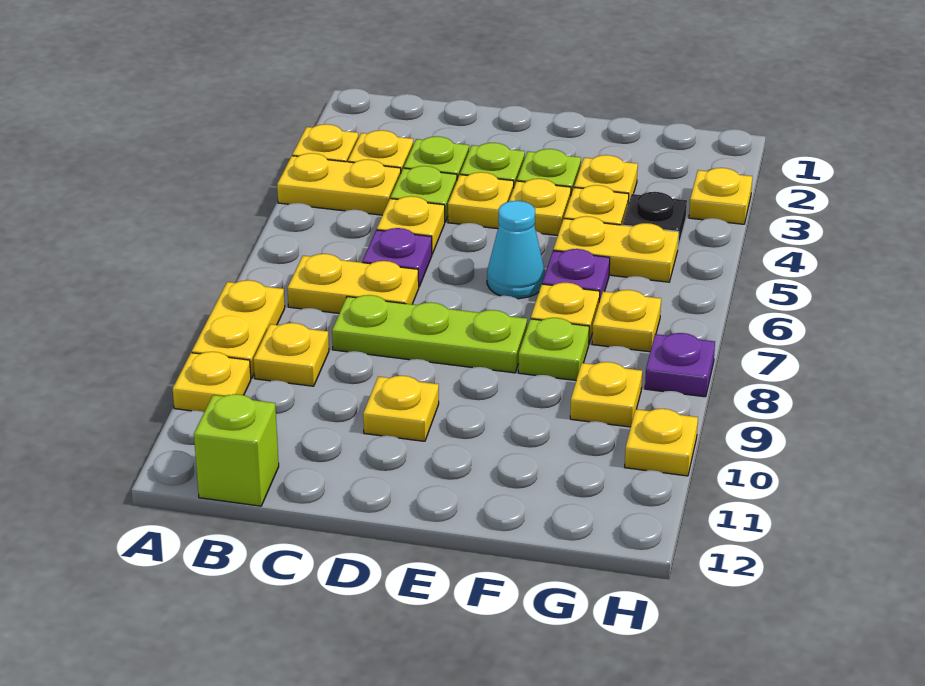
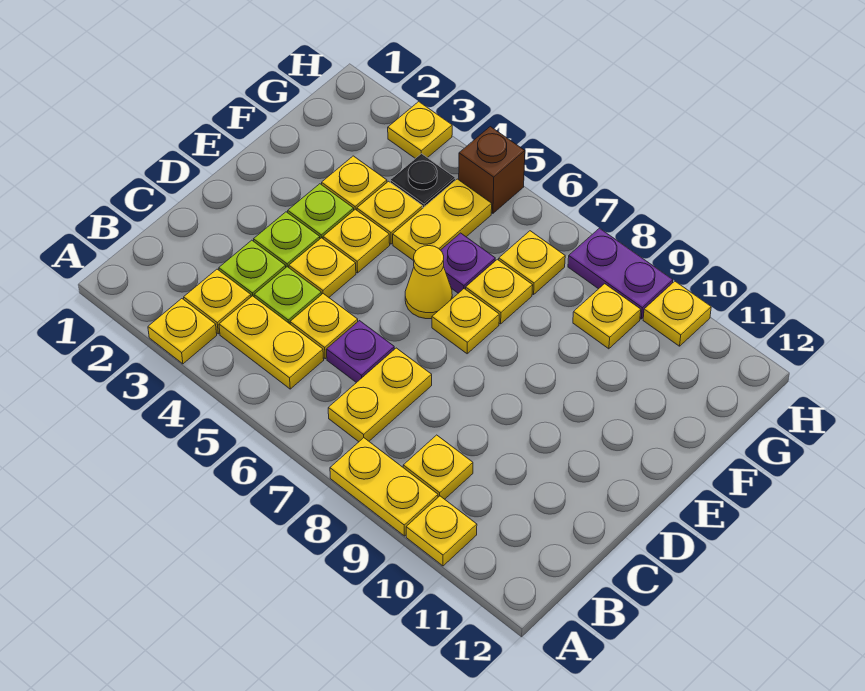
yellow plate A4:B4 level 1 -> yellow plate B4:B5 level 1
lime brick B12 level 1 -> none
lime plate C8:E8 level 1 -> none
yellow plate D10 level 1 -> yellow plate E7 level 1
cyan cone E6 level 1 -> yellow cone E6 level 1
lime plate F8 level 1 -> none
none -> brown brick H5 level 1
purple plate H8 level 1 -> purple plate H8:H9 level 1

